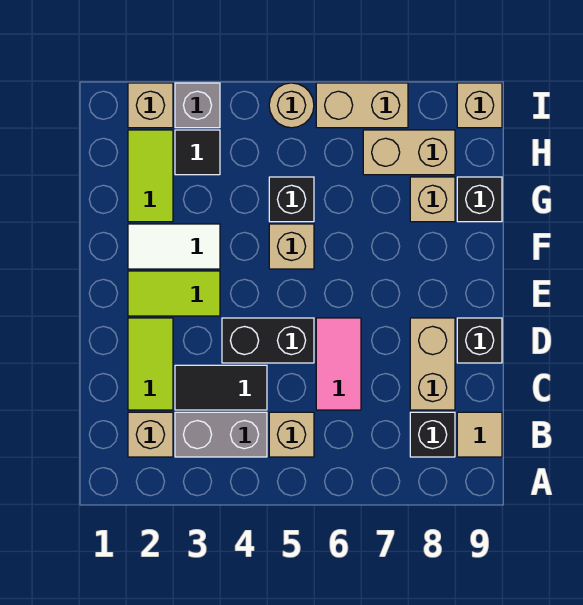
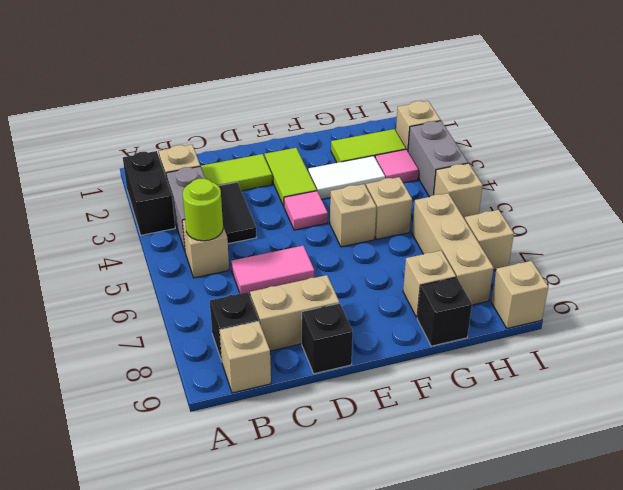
none -> lime round brick B5 level 2
tan tile B9 level 1 -> tan brick B9 level 1
black brick D4:D5 level 1 -> black brick A2:A3 level 1
none -> pink tile E4 level 1
white tile F2:F3 level 1 -> white tile F3:G3 level 1
black brick G5 level 1 -> tan brick G5 level 1
black tile H3 level 1 -> pink tile H3 level 1
tan brick H7:H8 level 1 -> tan brick H6:H8 level 1
grey brick I3 level 1 -> grey brick I3:I4 level 1
tan round brick I5 level 1 -> tan brick I5 level 1
tan brick I6:I7 level 1 -> tan brick I7 level 1

